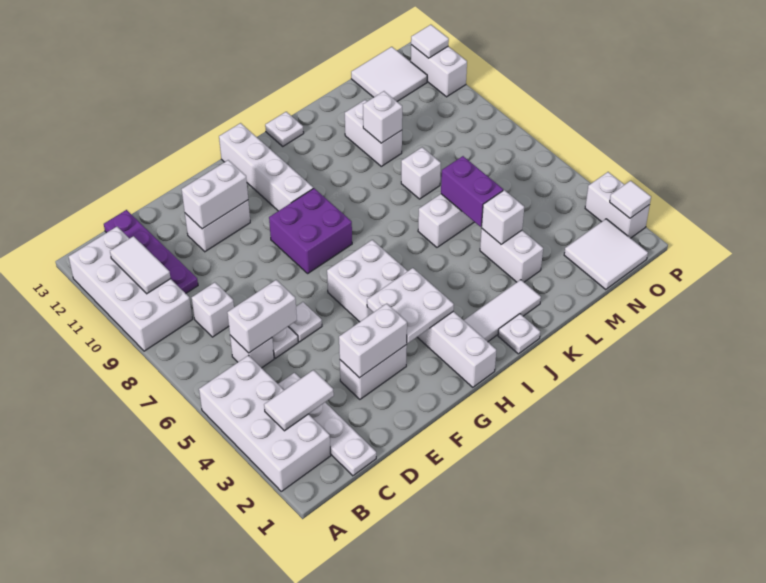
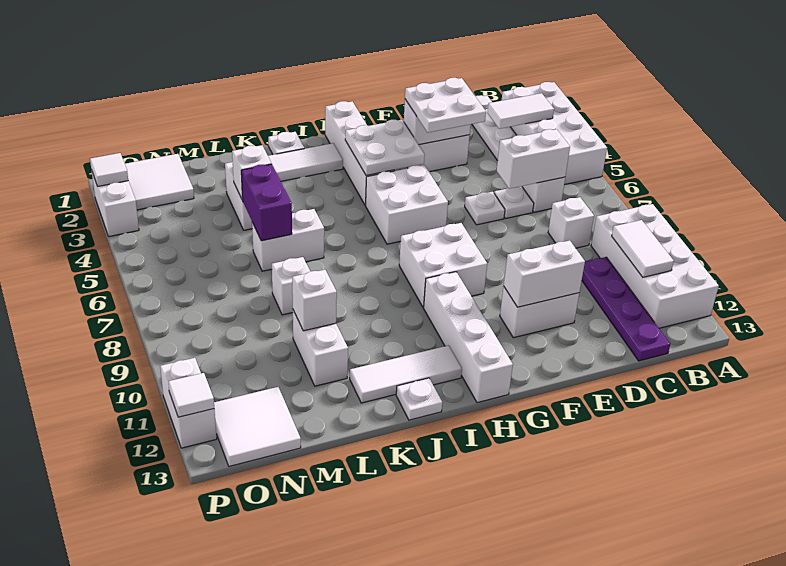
none -> white plate E3:F4 level 3
purple brick G8:H9 level 1 -> white brick G8:H9 level 1
none -> white tile I12:K12 level 1

